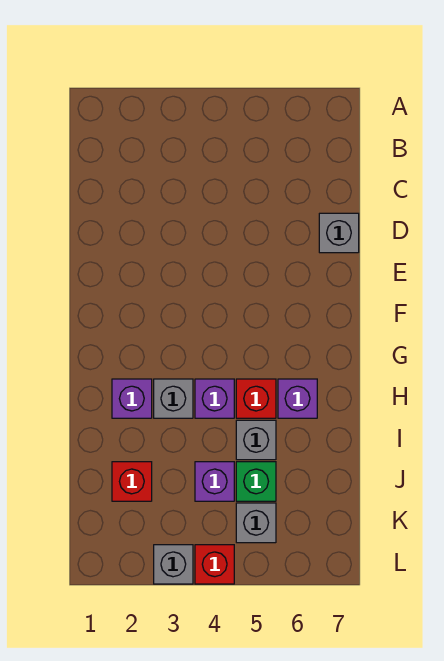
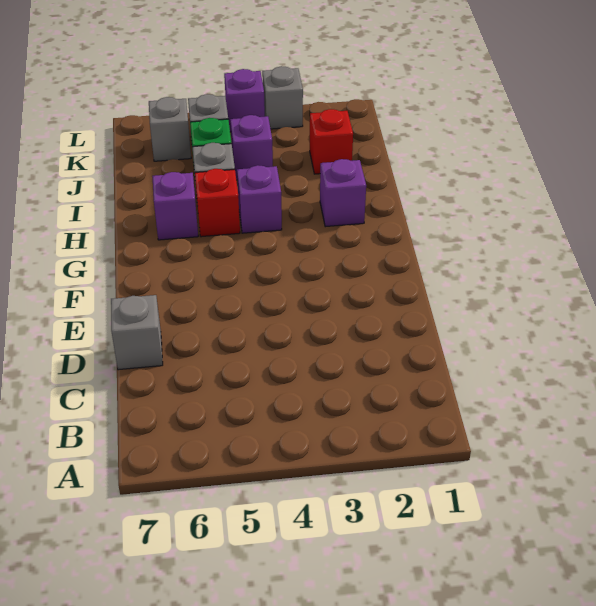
grey brick H3 level 1 -> grey brick K6 level 1
red brick L4 level 1 -> purple brick L4 level 1

